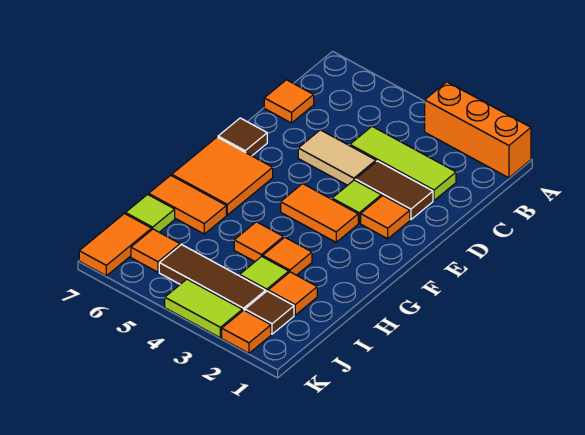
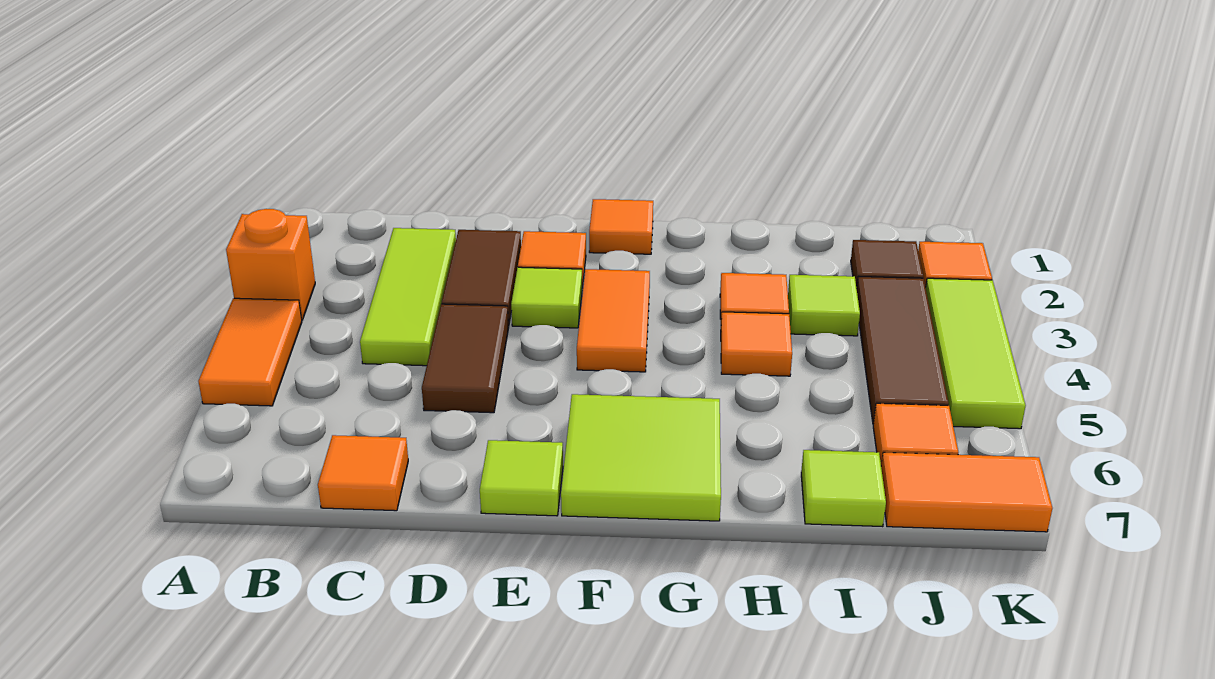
orange brick A1:A3 level 1 -> orange brick A3 level 1
tan tile D4:D5 level 1 -> brown tile D4:D5 level 1
brown tile E7 level 1 -> lime tile E7 level 1
orange tile F6:G7 level 1 -> lime tile F6:G7 level 1
orange tile H6:H7 level 1 -> orange tile A4:A5 level 1
orange tile I2 level 1 -> orange tile F1 level 1
lime tile K3:K4 level 1 -> lime tile K3:K5 level 1

